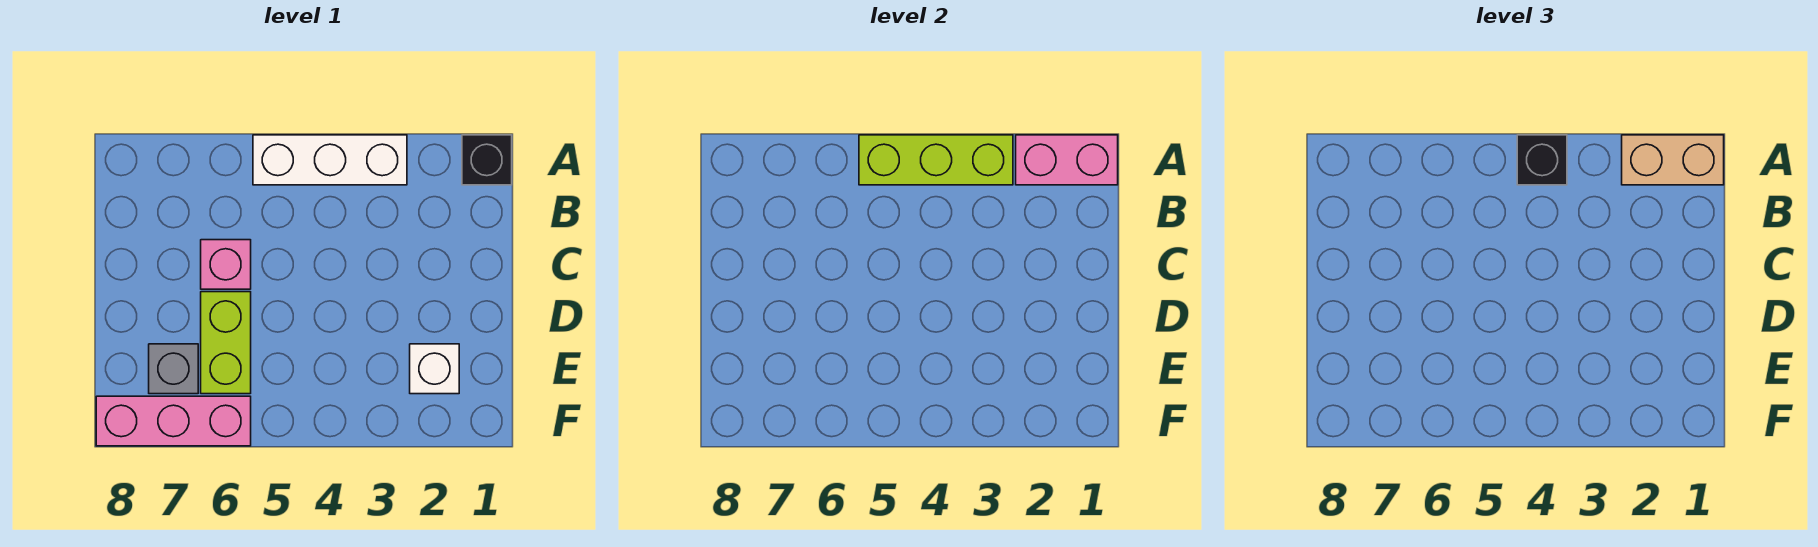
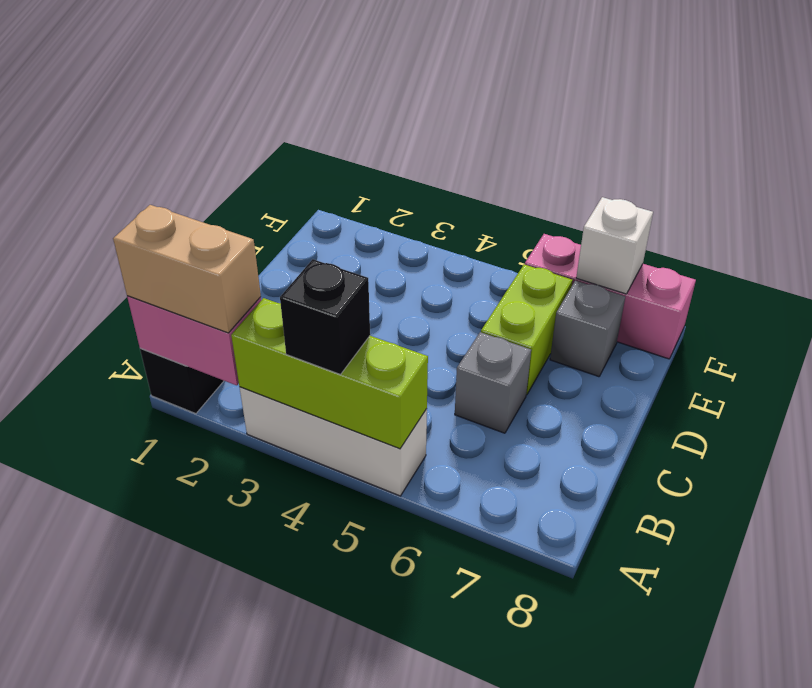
pink brick C6 level 1 -> grey brick C6 level 1
white brick E2 level 1 -> white brick F7 level 2

